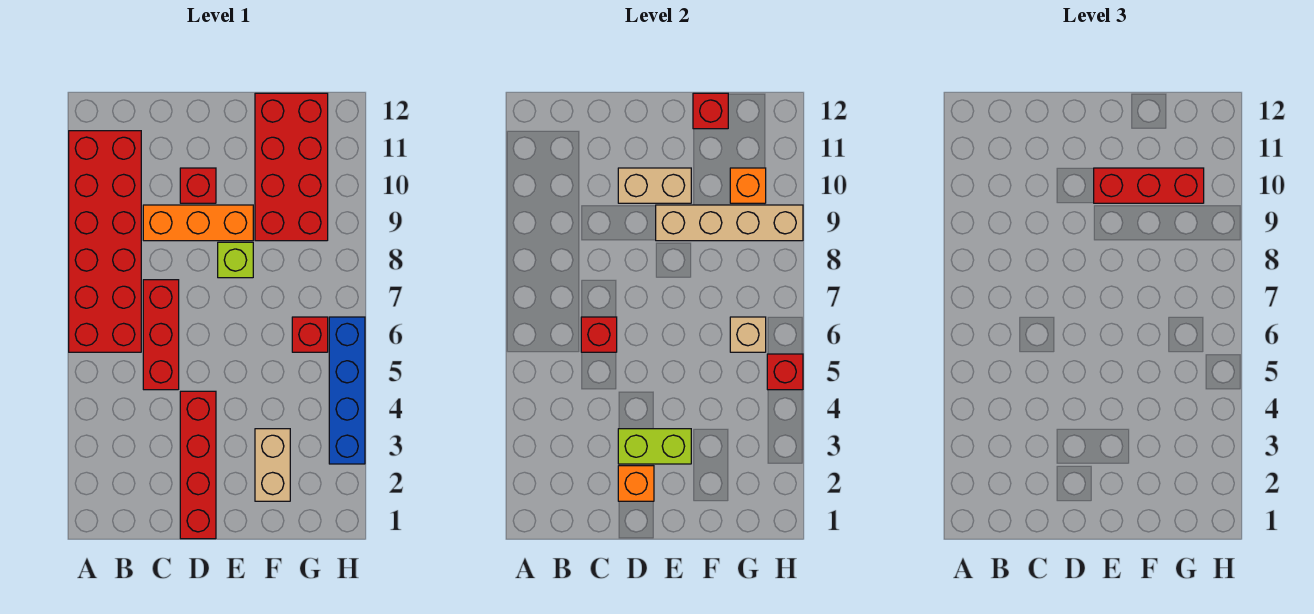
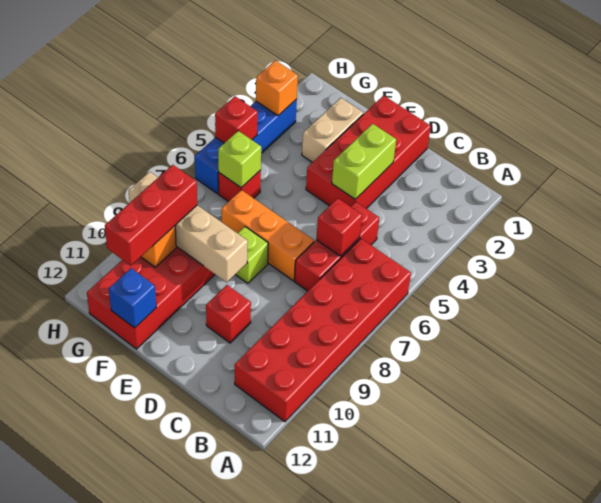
orange brick C9:E9 level 1 -> orange brick D7:F7 level 1
red brick D1:D4 level 1 -> red brick D1:E4 level 1
orange brick D2 level 2 -> orange brick H3 level 2
lime brick D3:E3 level 2 -> lime brick D3:D4 level 2
tan brick D10:E10 level 2 -> none
red brick E10:G10 level 3 -> red brick G9:G11 level 3
red brick F12 level 2 -> blue brick F12 level 2
tan brick G6 level 2 -> lime brick G6 level 2

